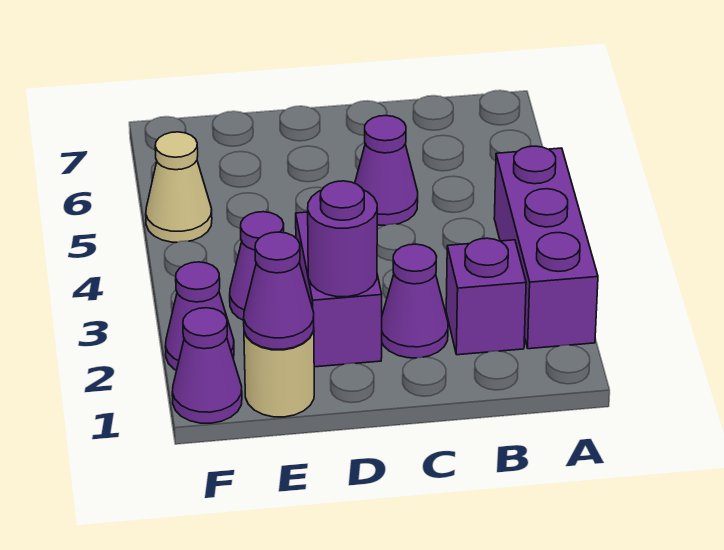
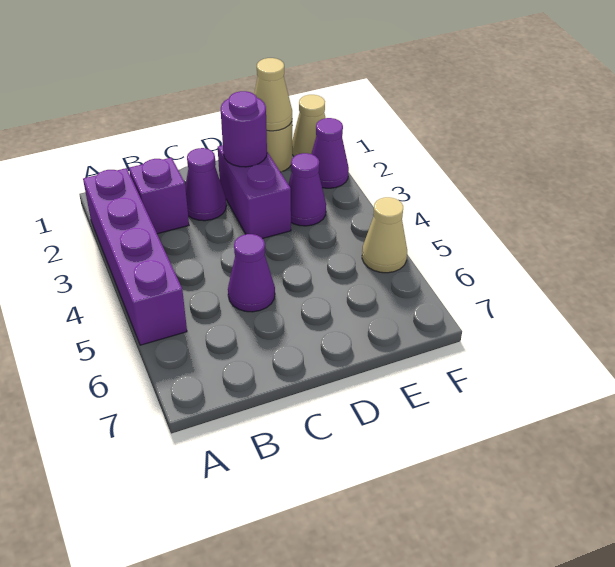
purple brick A2:A4 level 1 -> purple brick A2:A5 level 1
purple cone E1 level 2 -> tan cone E1 level 2
purple cone F1 level 1 -> tan cone F1 level 1

